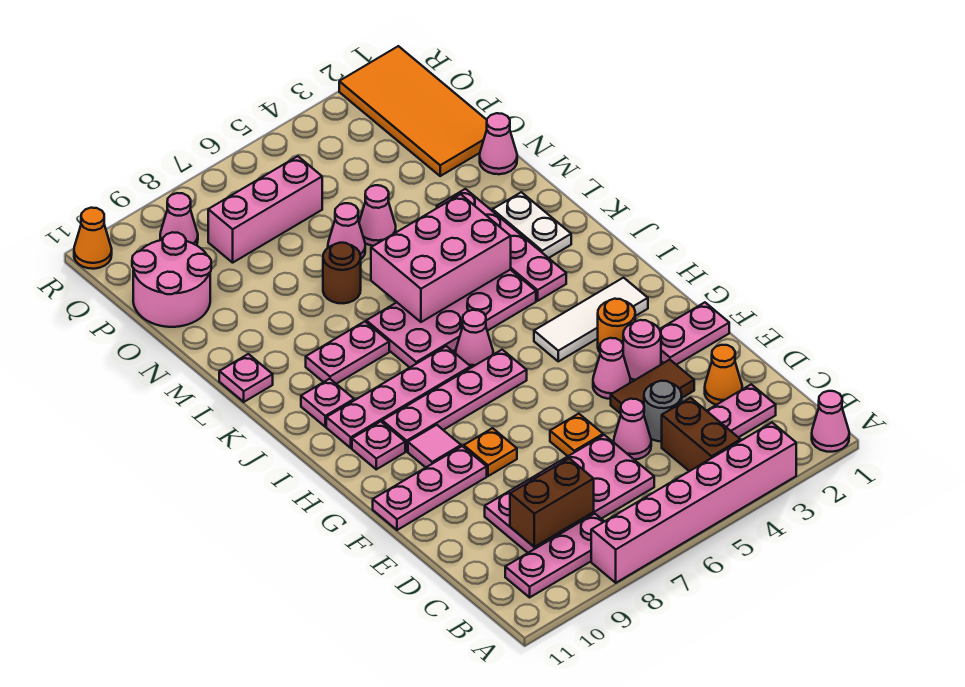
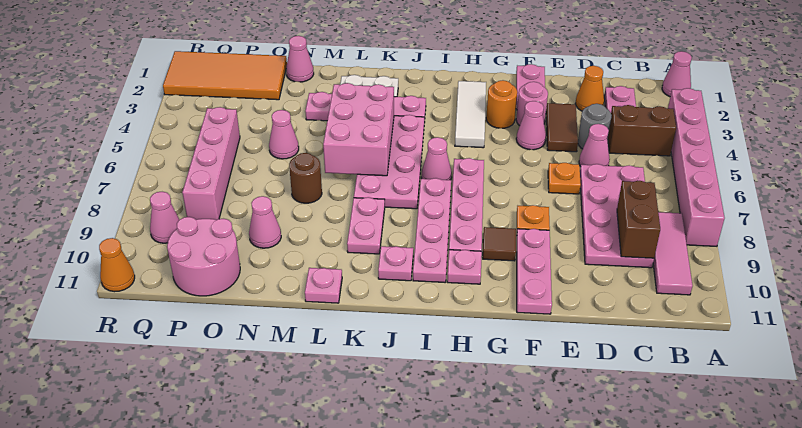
pink plate B8:B10 level 1 -> pink tile B8:B10 level 1
pink tile G9 level 1 -> brown tile G9 level 1
pink cone N6 level 1 -> pink cone N9 level 1
pink brick P6:P8 level 1 -> pink brick P5:P8 level 1

